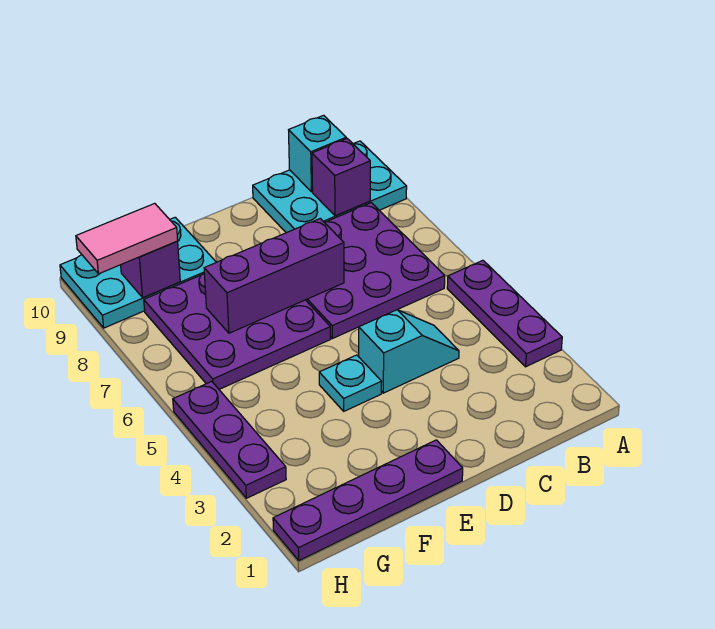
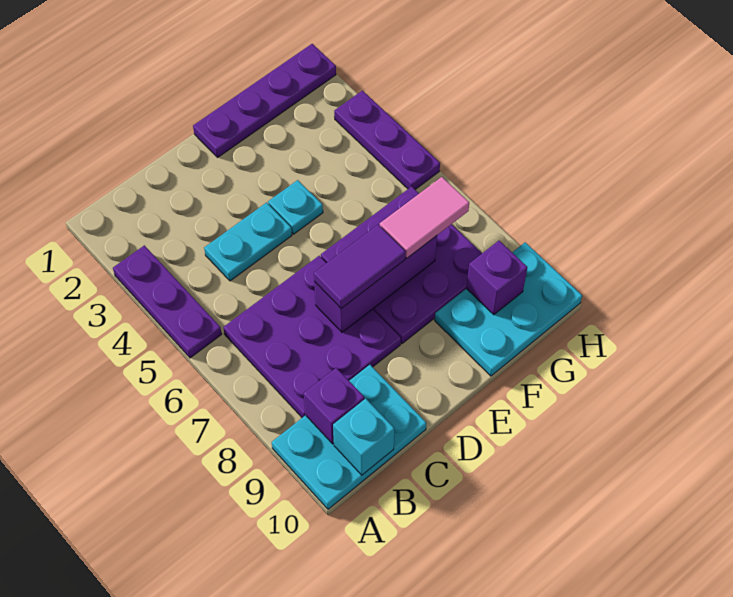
cyan slope C4:D4 level 1 top D -> cyan plate C4:D4 level 1
none -> purple tile D7:E7 level 3
pink tile G9:H9 level 3 -> pink tile F7:G7 level 3

